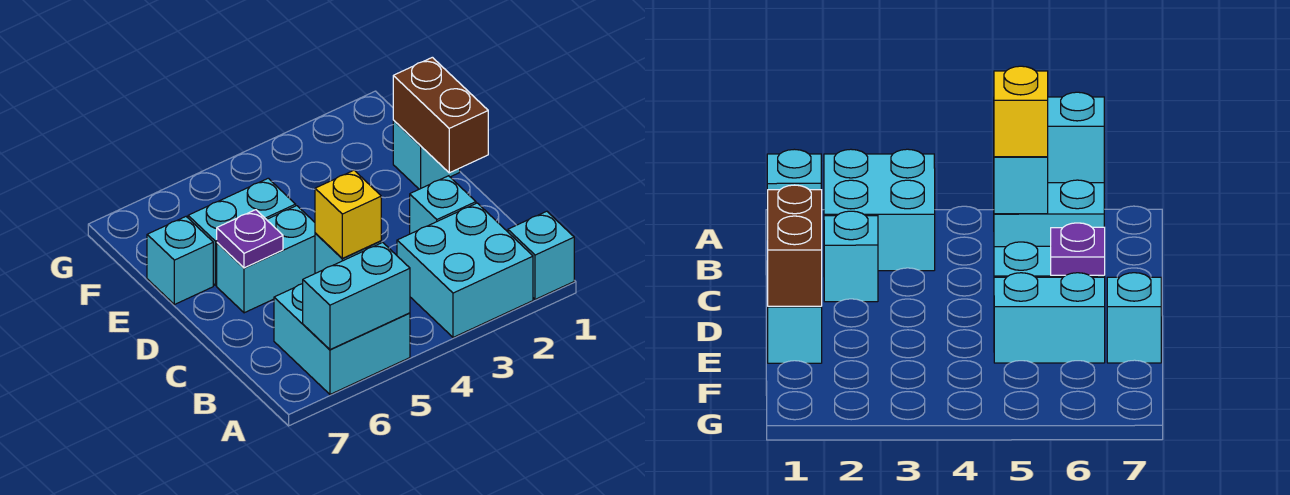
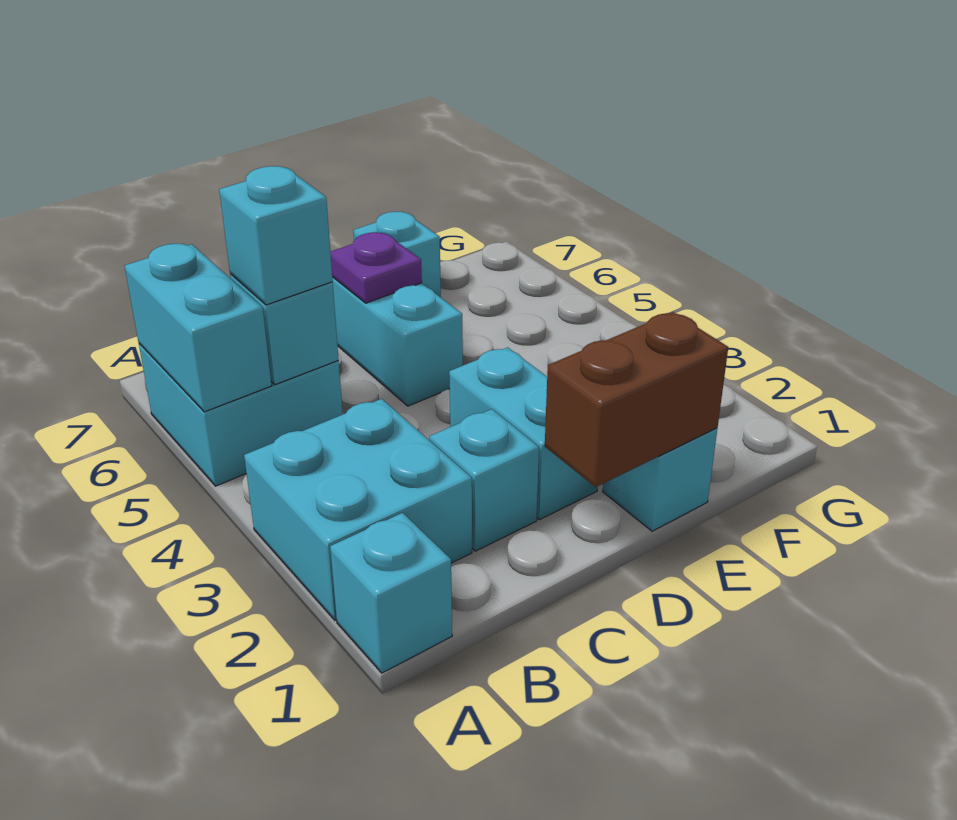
yellow brick B5 level 3 -> cyan brick B5 level 3
cyan brick E5:E6 level 1 -> cyan brick D2:D3 level 1

